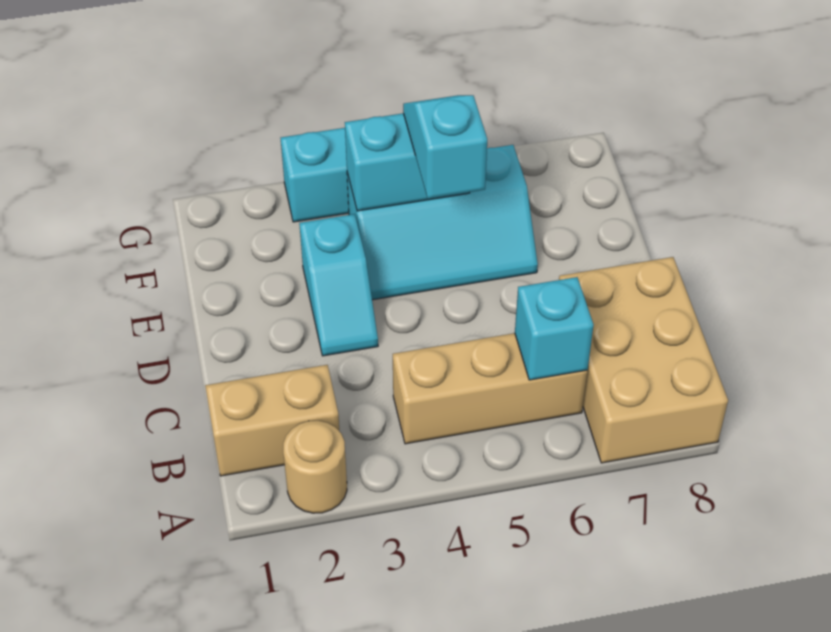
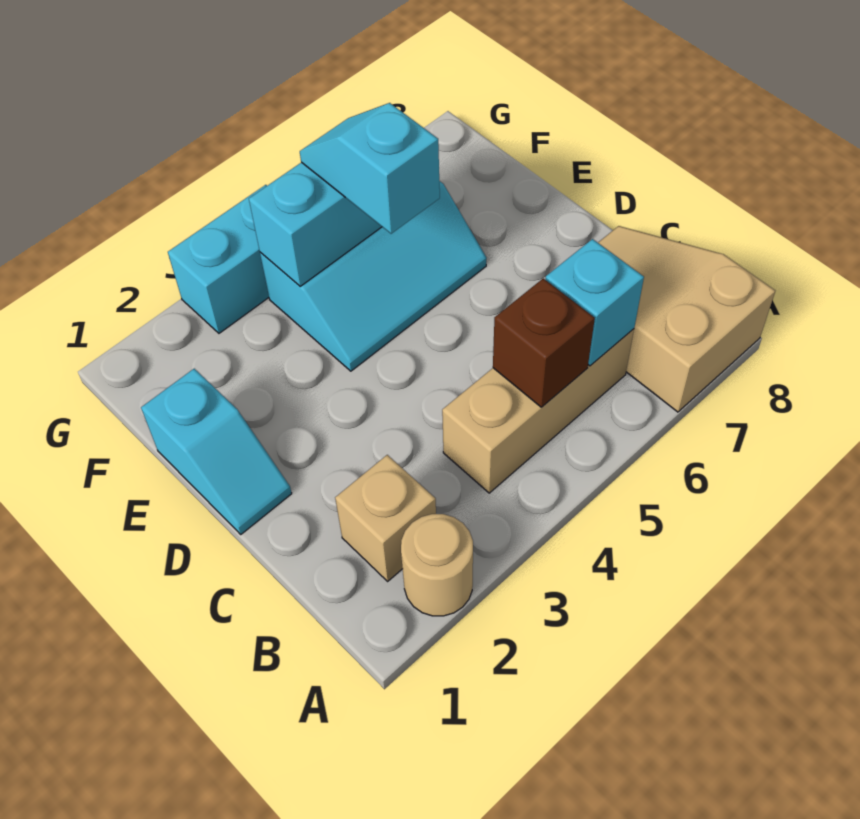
tan brick A7:C8 level 1 -> tan slope A7:C8 level 1 top A
tan brick B1:B2 level 1 -> tan brick B2 level 1
none -> brown brick B5 level 2
cyan slope D3:E3 level 1 top E -> cyan slope D1:E1 level 1 top E

